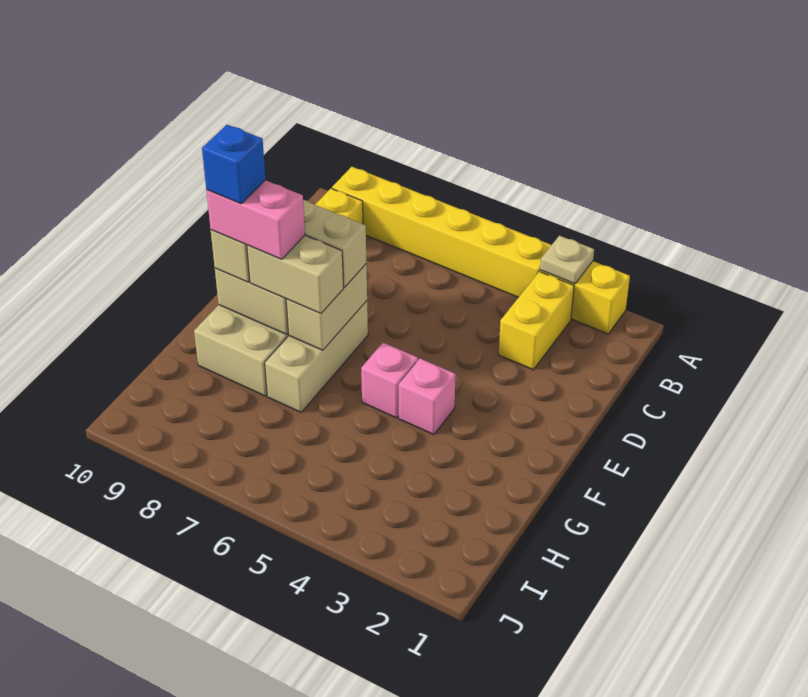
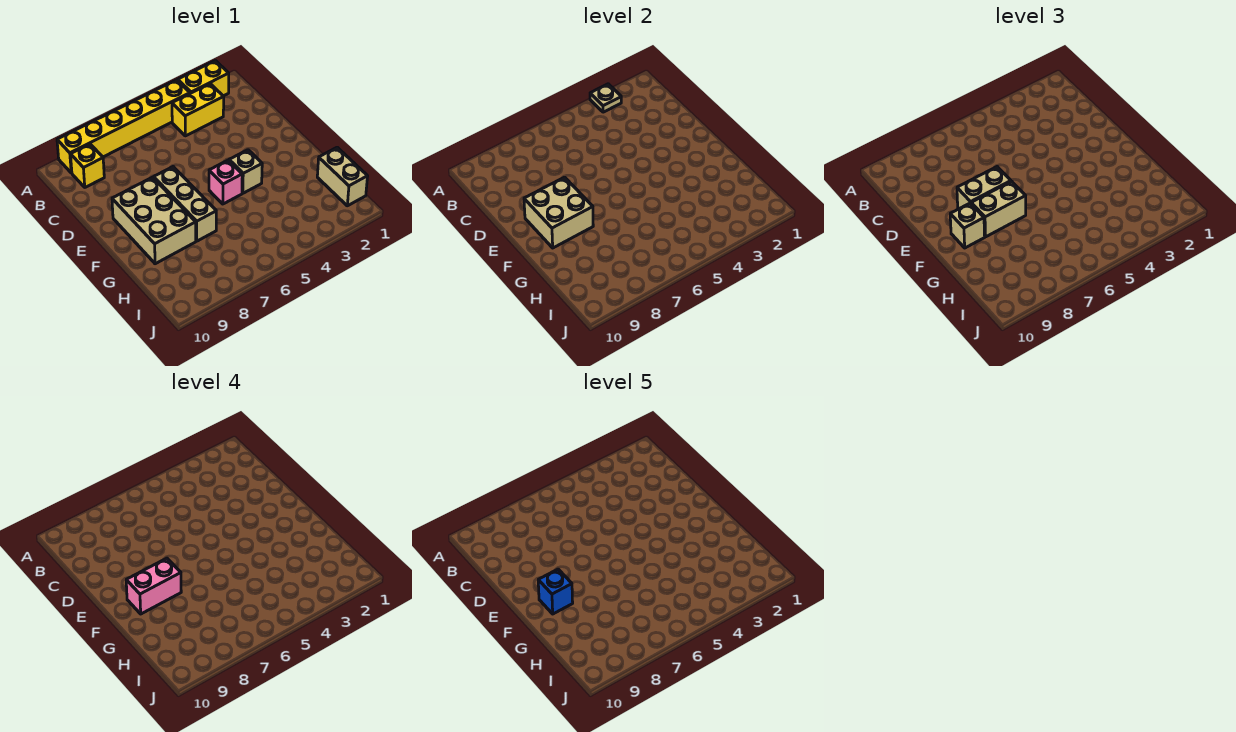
yellow brick B3:C3 level 1 -> yellow brick B3:B4 level 1
tan brick E7:F7 level 2 -> tan brick H1:I1 level 1
pink brick F4 level 1 -> tan brick F4 level 1

